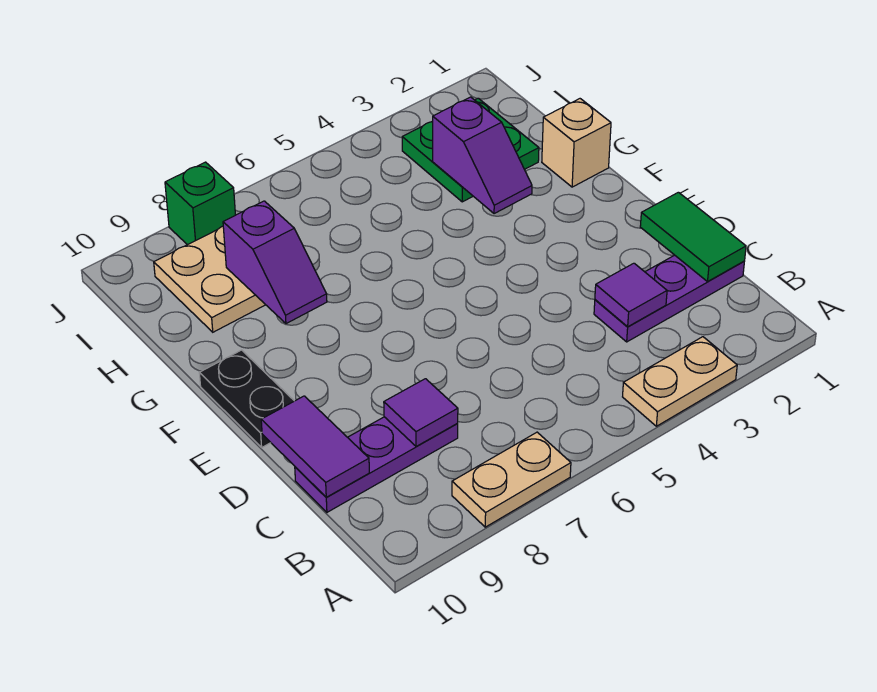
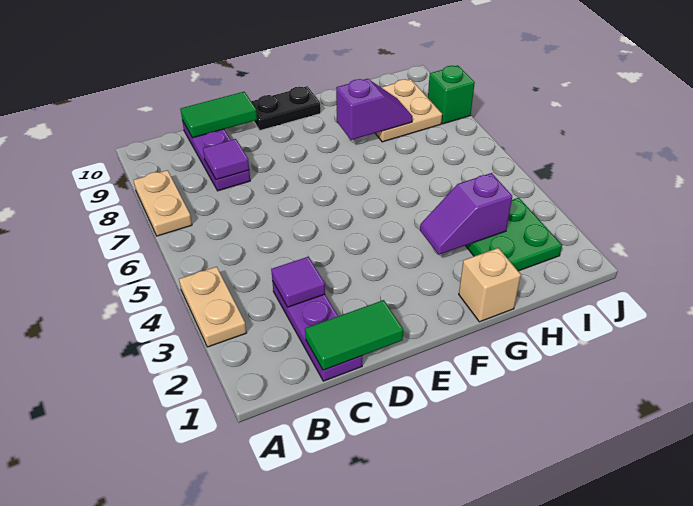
purple tile C10:D10 level 2 -> green tile C10:D10 level 2
purple slope G8:H8 level 2 top H -> purple slope G8:H8 level 2 top G

